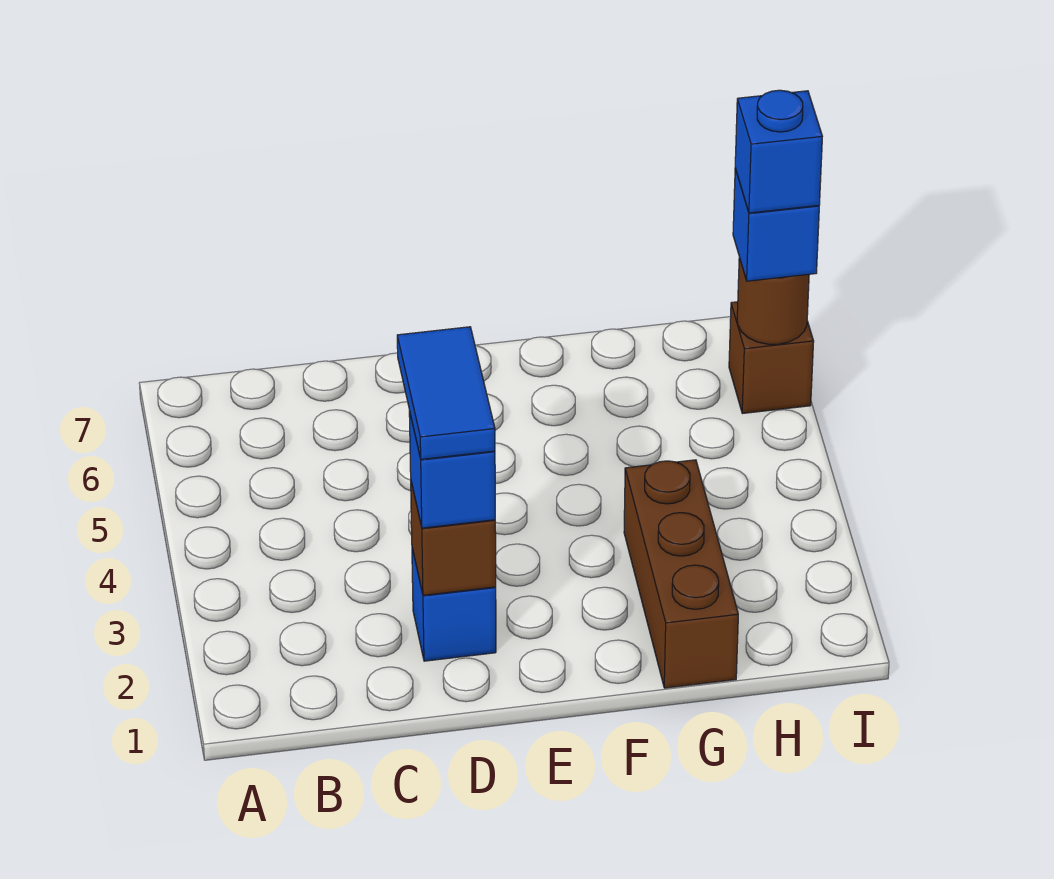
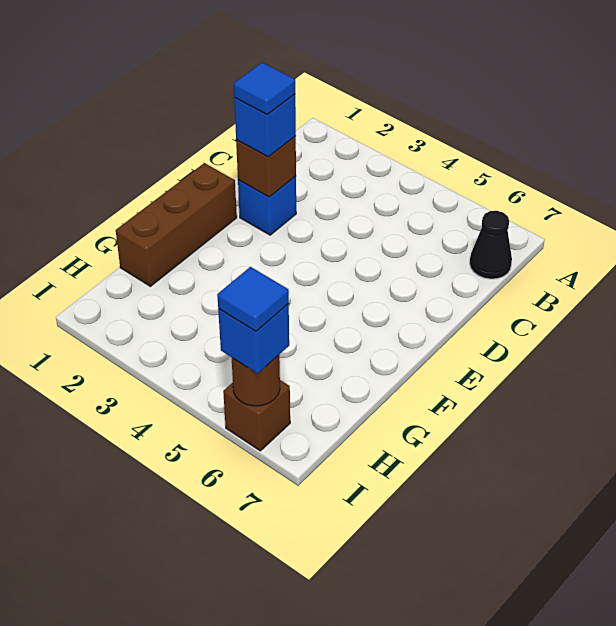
none -> black cone B7 level 1
blue tile D2:D3 level 4 -> blue tile D2 level 4
brown brick G1:G3 level 1 -> brown brick E1:G1 level 1
blue brick I6 level 4 -> blue tile I6 level 4

